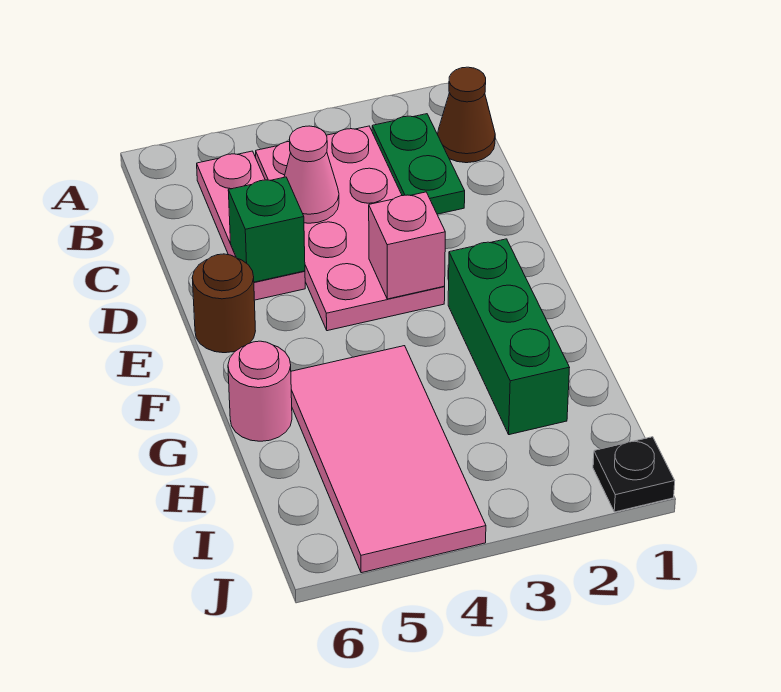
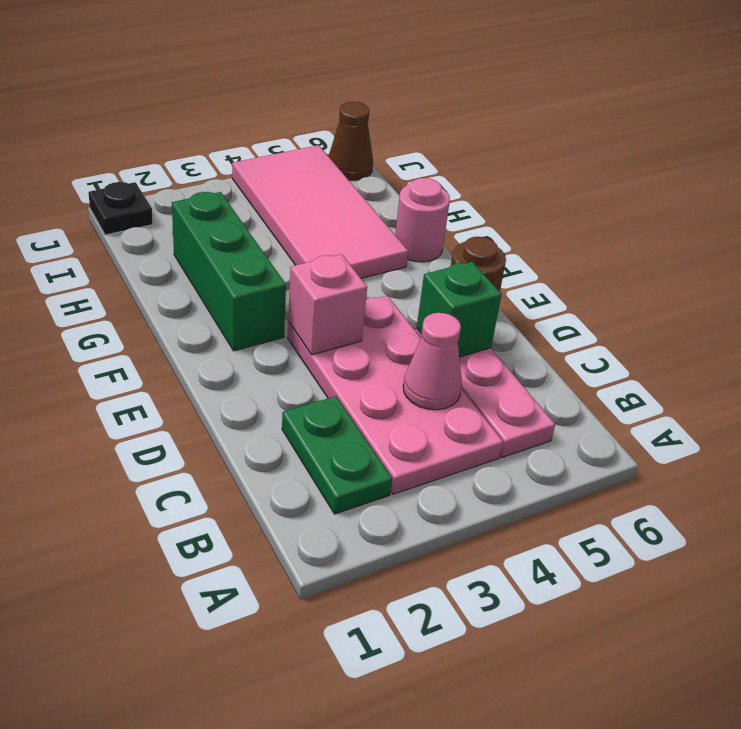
brown cone B1 level 1 -> brown cone J6 level 1

